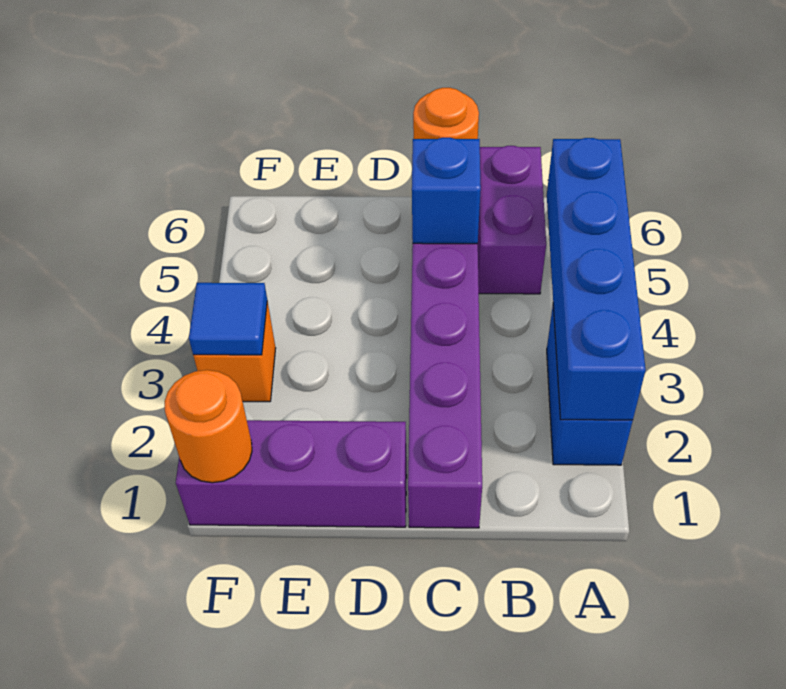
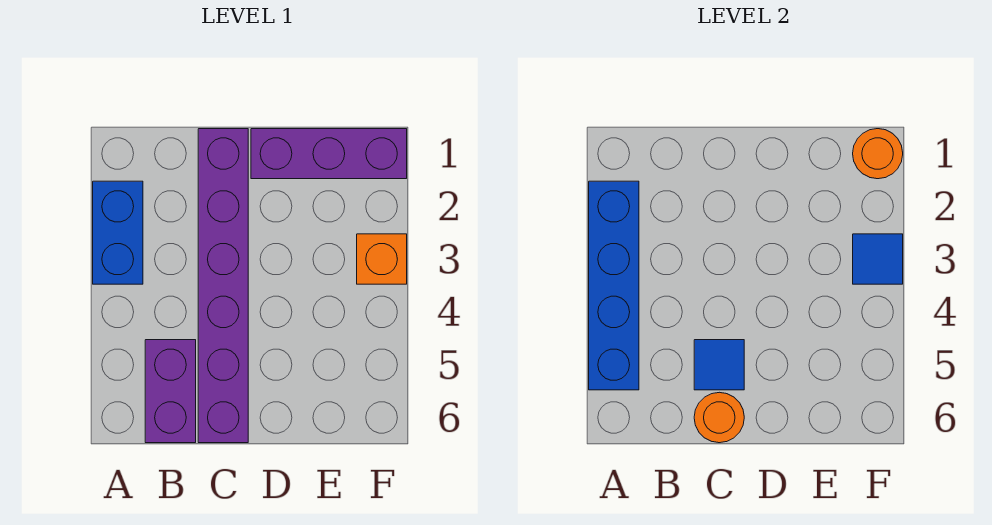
blue brick C5 level 2 -> blue tile C5 level 2

